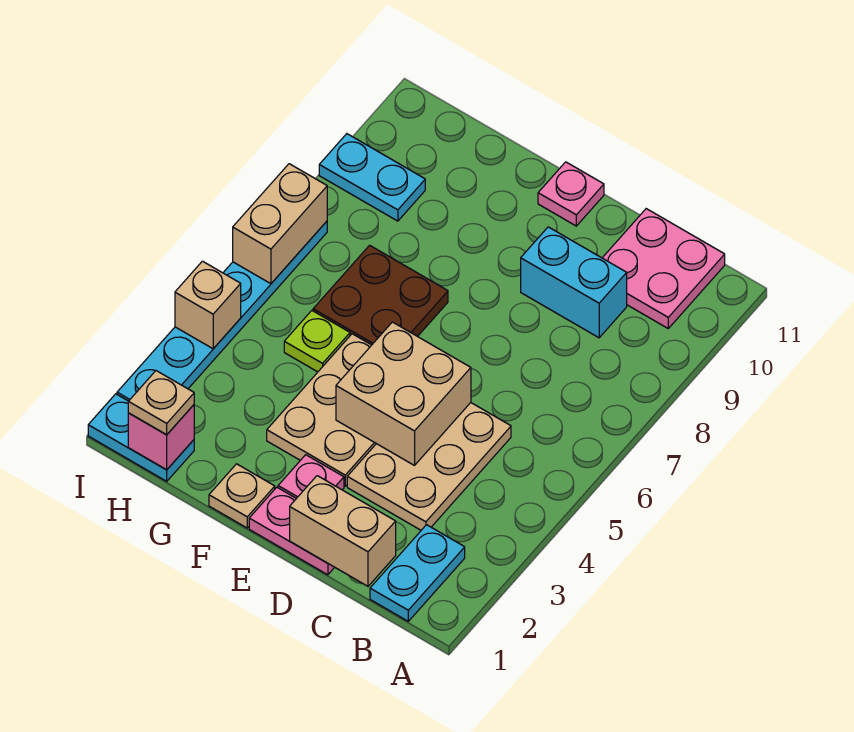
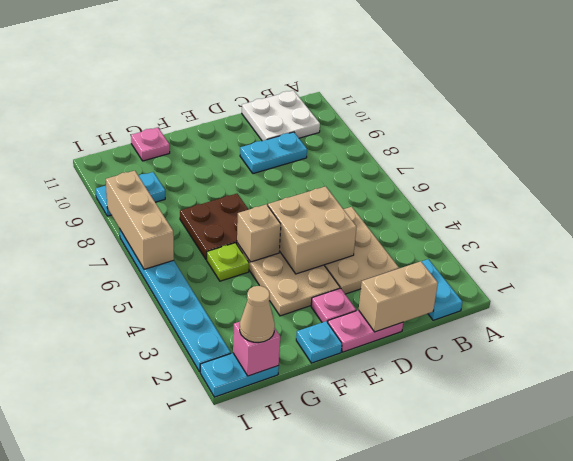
pink plate B10:C11 level 1 -> white plate B10:C11 level 1
cyan brick C9:D9 level 1 -> cyan plate C9:D9 level 1
pink plate E11 level 1 -> pink plate G11 level 1
tan plate F1 level 1 -> cyan plate F1 level 1
tan plate H1 level 3 -> tan cone H1 level 3
tan brick I4 level 2 -> tan brick F5 level 2
tan brick I6:I7 level 2 -> tan brick I6:I8 level 2

